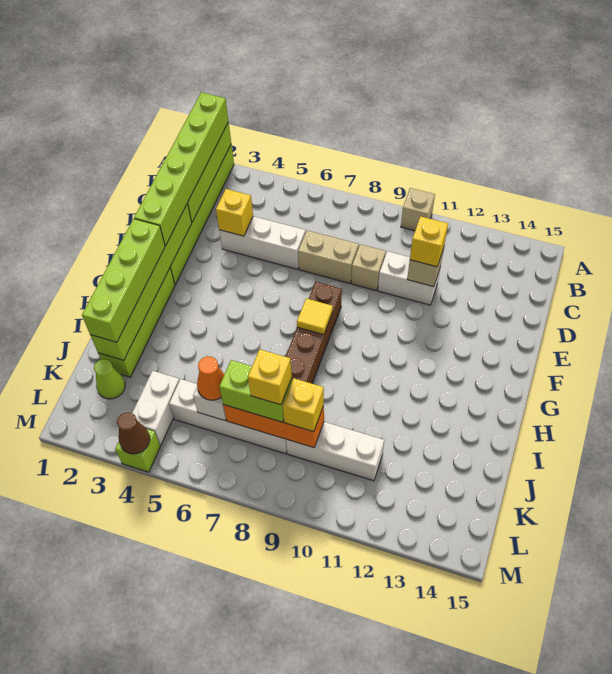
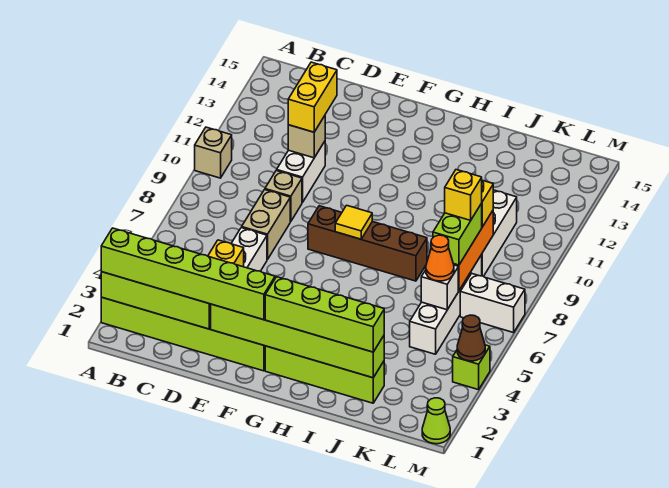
yellow brick D11 level 3 -> yellow brick D11:D12 level 3
lime cone K2 level 1 -> lime cone M1 level 1
white brick K4:L4 level 1 -> white brick L7:M7 level 1

